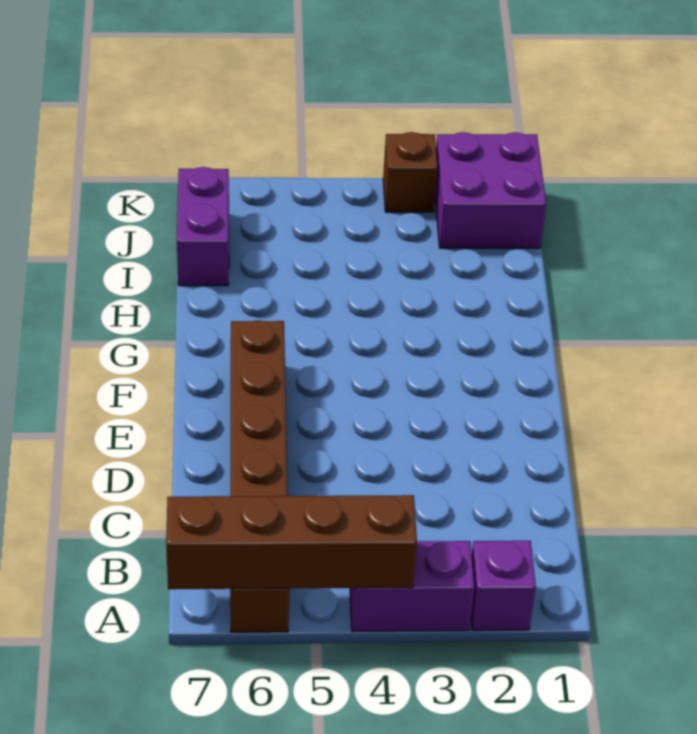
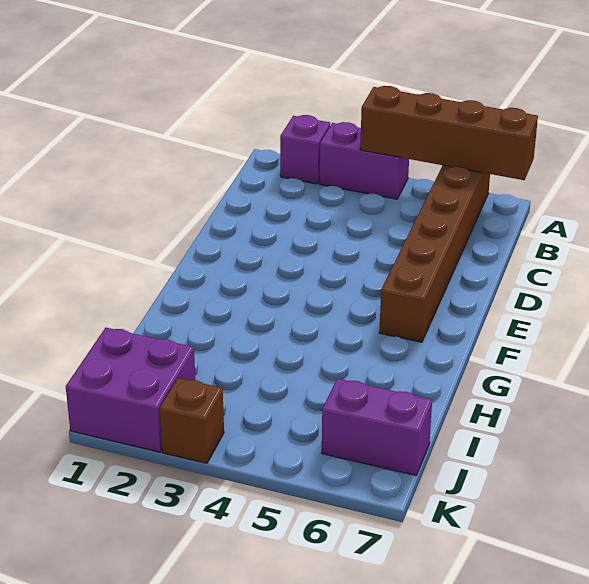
purple brick I7:J7 level 1 -> purple brick J6:J7 level 1

